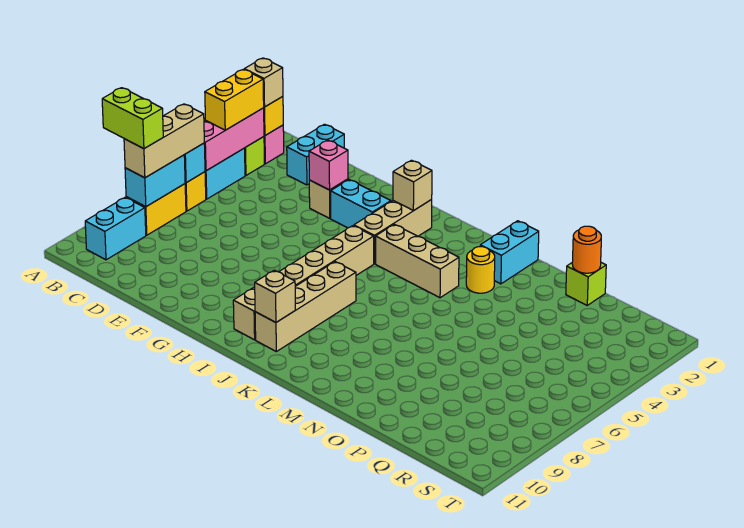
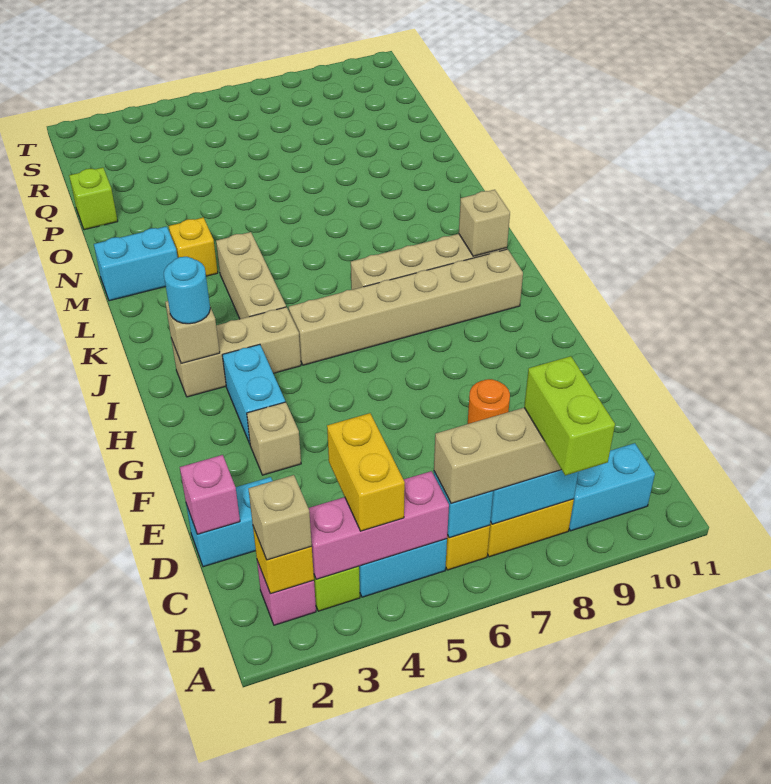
yellow brick B3:B4 level 3 -> yellow brick B4:C4 level 3
pink brick F3 level 2 -> pink brick D1 level 2
none -> cyan round brick I2 level 3
yellow round brick M3 level 1 -> yellow brick M3 level 1
orange round brick P1 level 2 -> orange round brick E8 level 1

